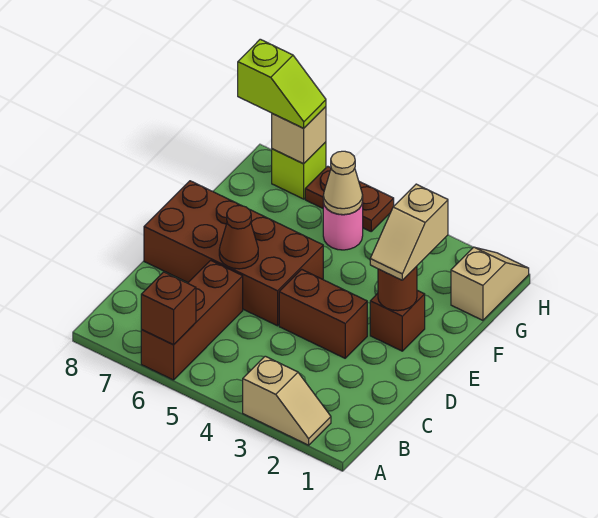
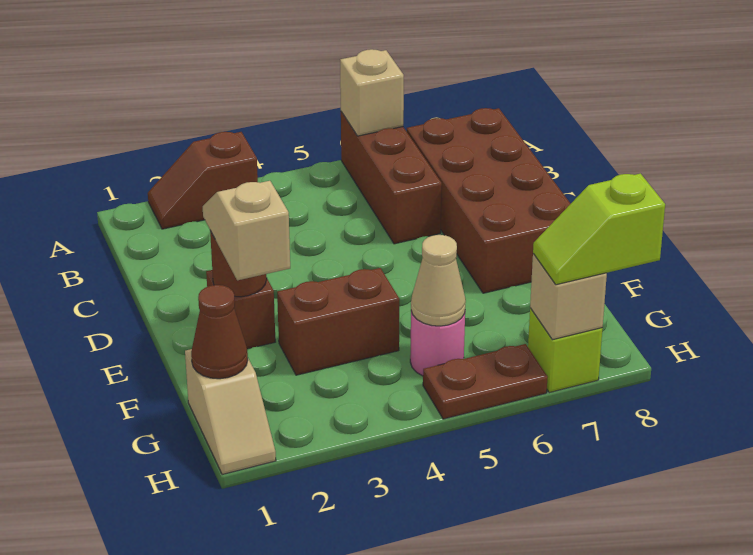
tan slope A2:A3 level 1 top 3 -> brown slope A2:A3 level 1 top 3
brown brick A6 level 2 -> tan brick A6 level 2
brown brick D3:D4 level 1 -> brown brick F3:F4 level 1
brown brick D5:E8 level 1 -> brown brick B7:E8 level 1
brown cone D6 level 2 -> brown cone G1 level 2

